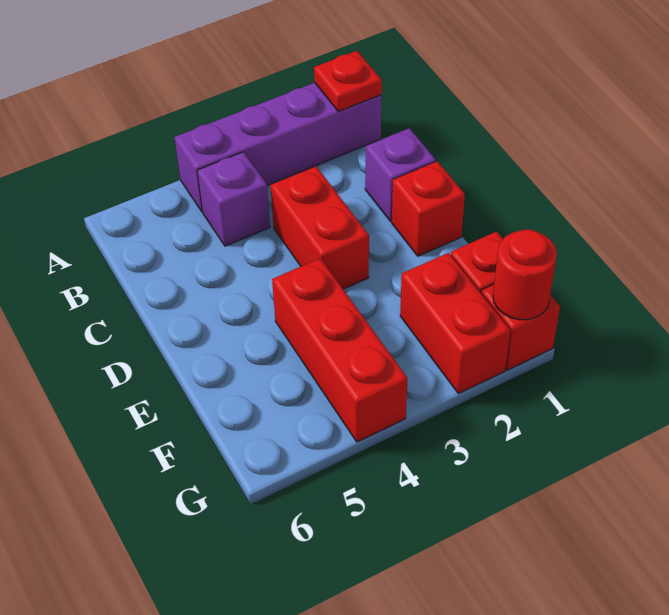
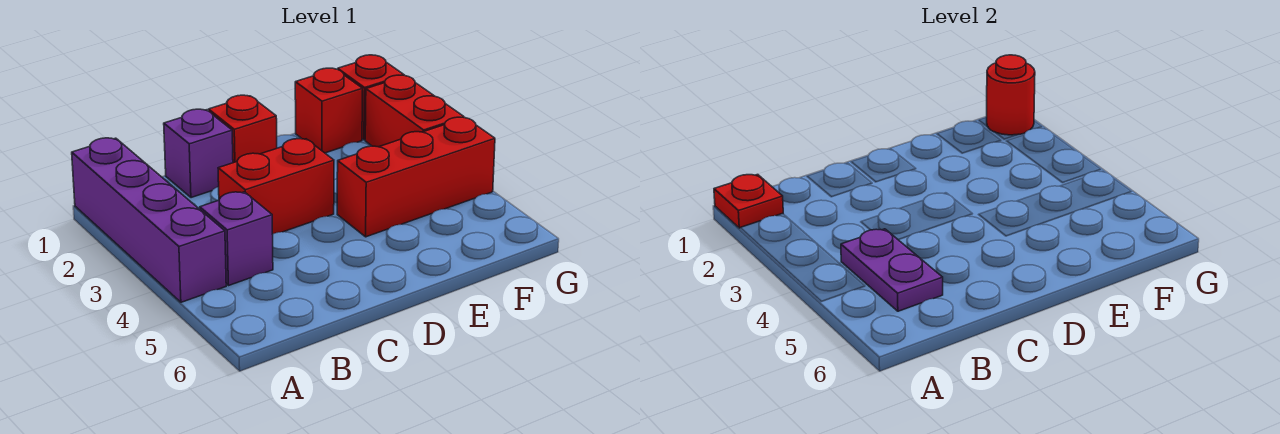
none -> purple plate B4:B5 level 2
red brick F2:G2 level 1 -> red brick G2:G3 level 1

